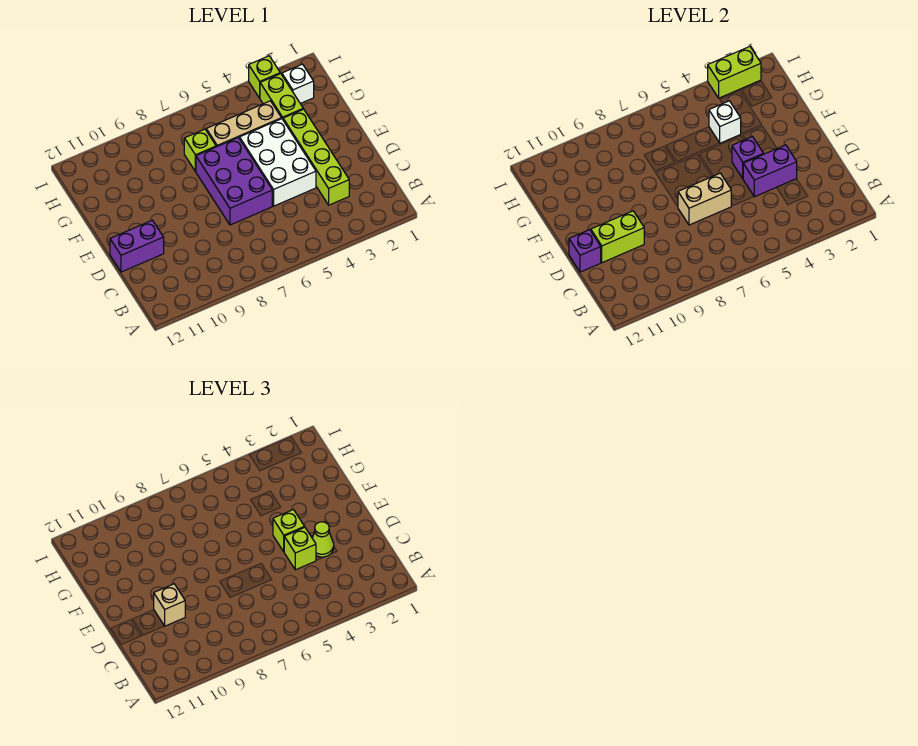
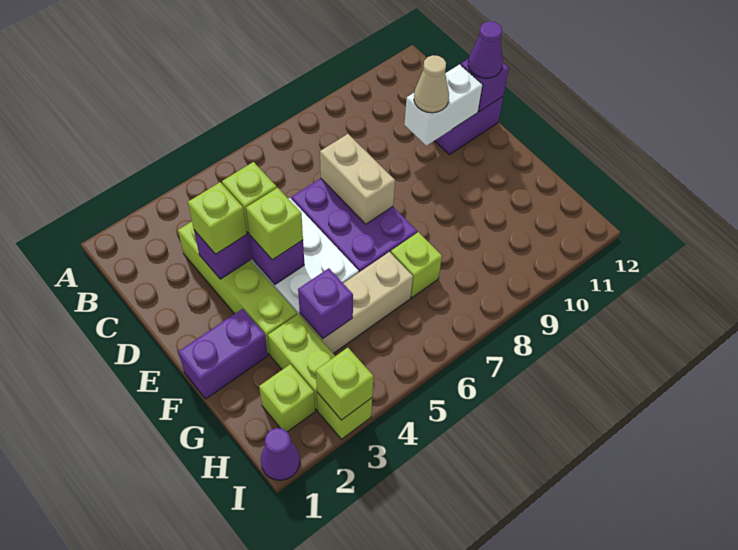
lime cone D3 level 3 -> lime brick D3 level 3
tan brick D6:D7 level 2 -> tan brick D7:E7 level 2
lime brick D10:D11 level 2 -> white brick D10:D11 level 2
tan brick D10 level 3 -> tan cone D10 level 3
none -> purple cone D12 level 3
none -> purple brick F1:F2 level 1
white brick G4 level 2 -> purple brick G4 level 2
white brick H2 level 1 -> lime brick H2 level 1
none -> purple cone I1 level 1
lime brick I2:I3 level 2 -> lime brick I3 level 2

